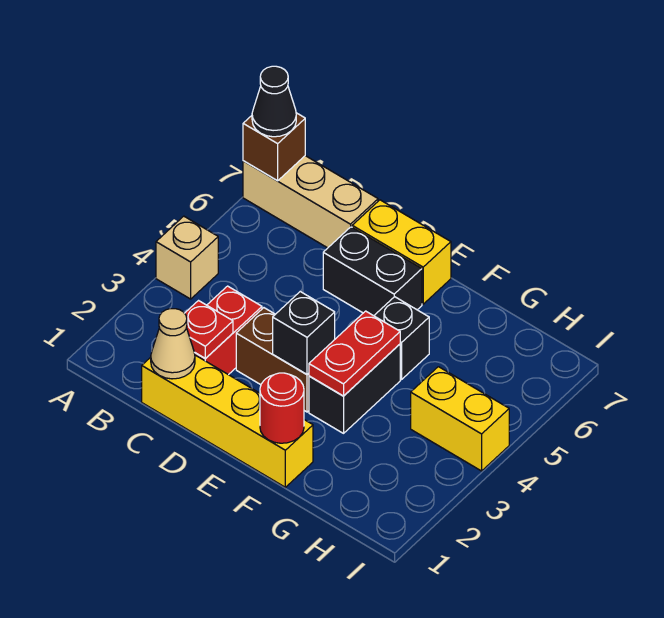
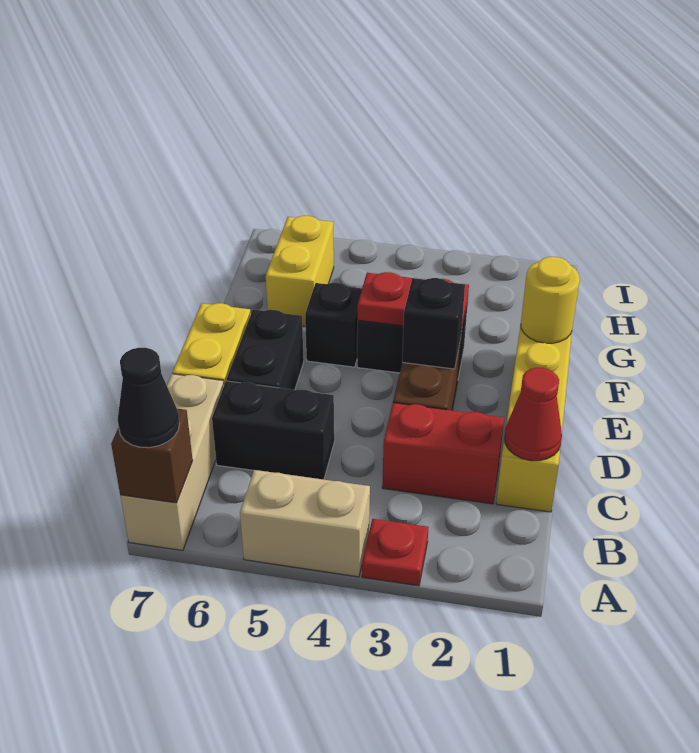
tan brick A4 level 1 -> tan brick A4:A5 level 1
tan cone C1 level 2 -> red cone C1 level 2
red plate C2 level 2 -> red plate A3 level 1
none -> black brick C5:C6 level 1
red round brick F1 level 2 -> yellow round brick F1 level 2
yellow brick H4:I4 level 1 -> yellow brick G6:H6 level 1

